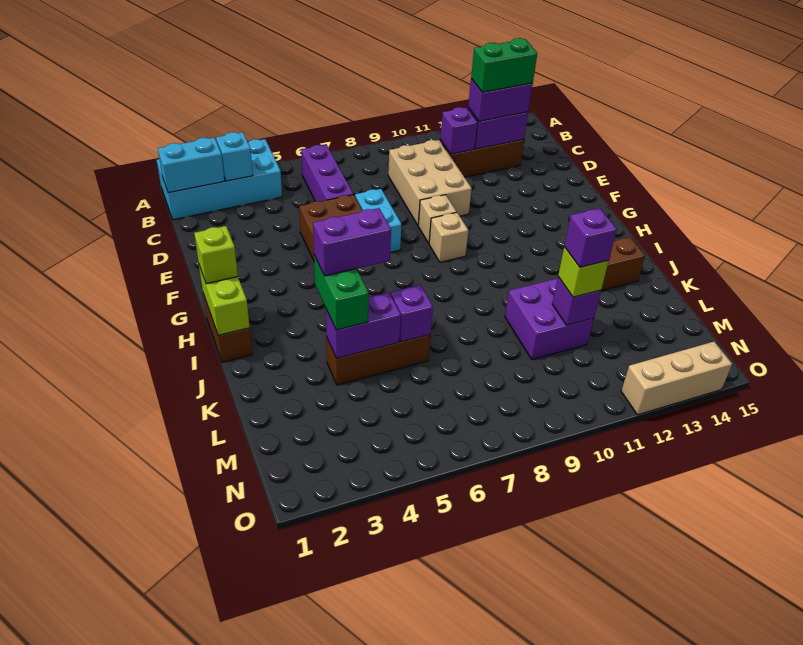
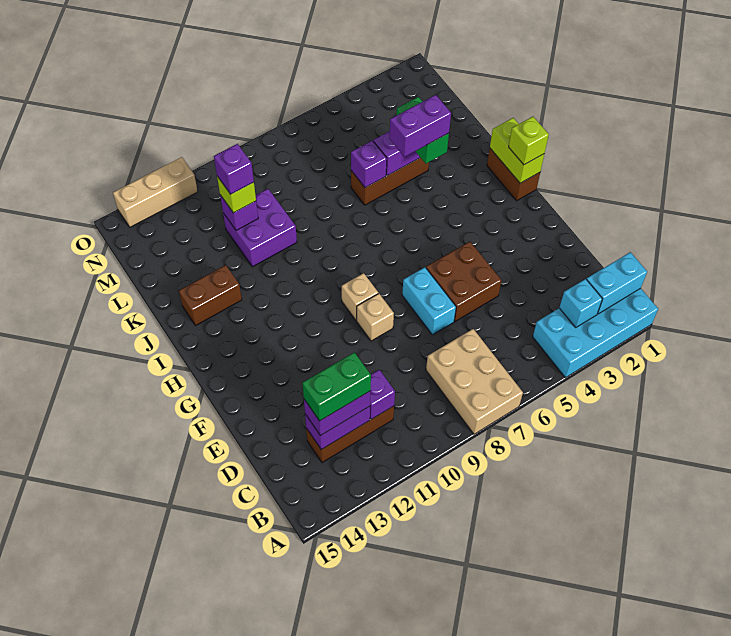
purple brick B6:D6 level 1 -> none
tan brick C9:E10 level 1 -> tan brick A7:C8 level 1

